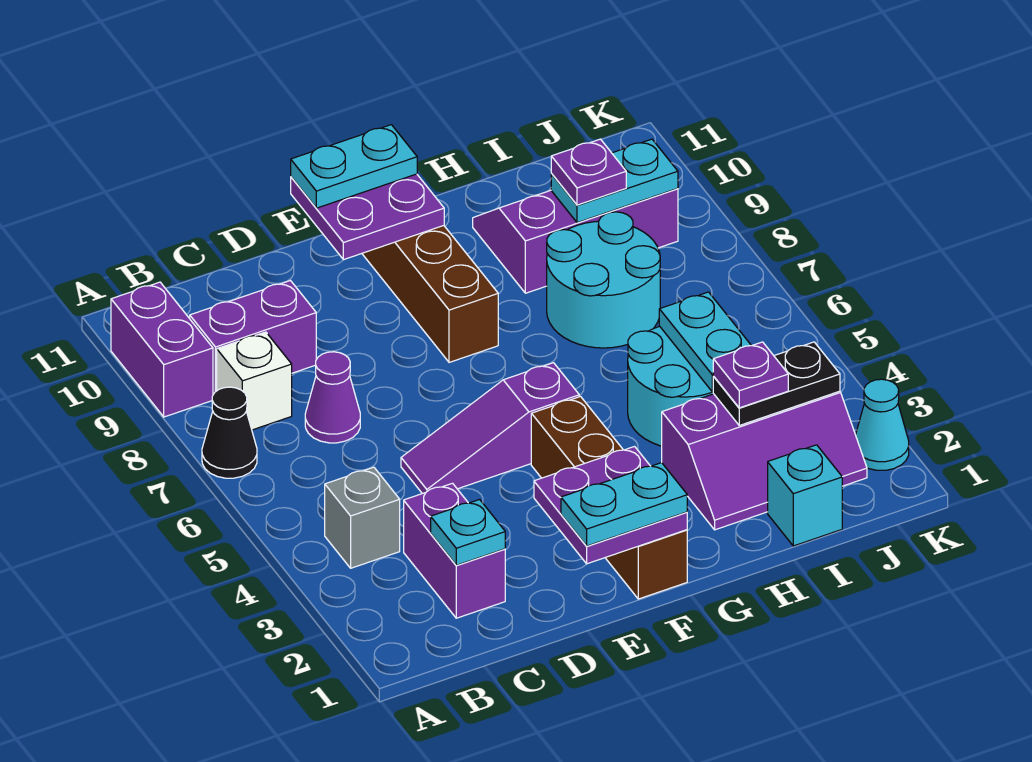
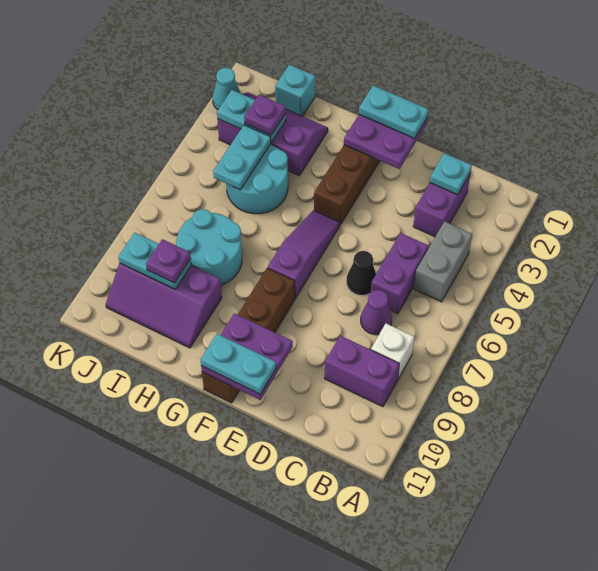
black cone A7 level 1 -> black cone D6 level 1
purple brick A9:A10 level 1 -> purple brick C5:C6 level 1
grey brick B4 level 1 -> grey brick B4:B5 level 1
purple slope D5:F5 level 1 top F -> purple slope F5:F7 level 1 top 7
black plate I3:J3 level 2 -> cyan plate I3:J3 level 2

